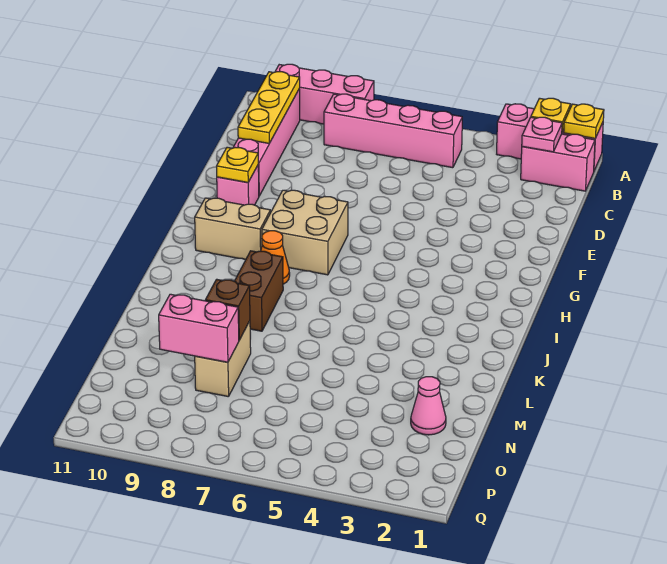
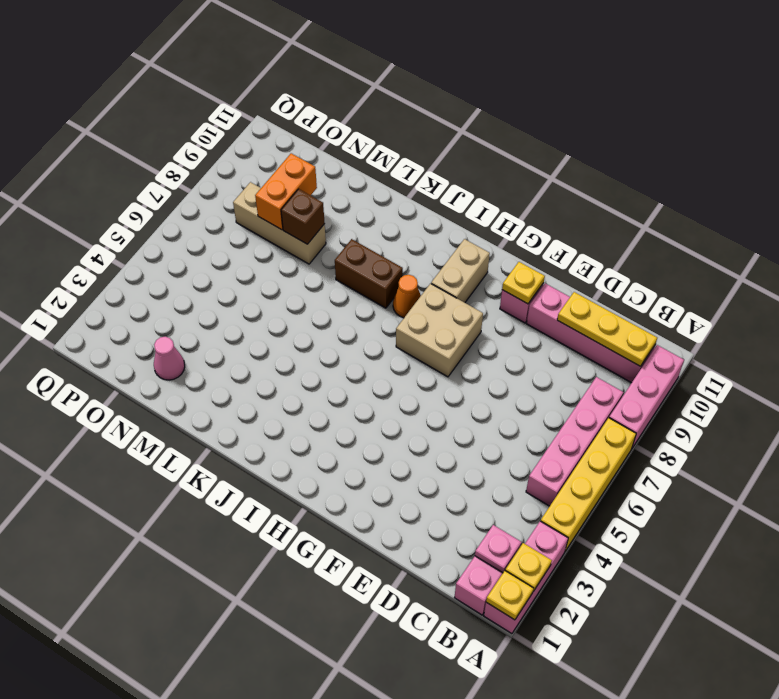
none -> yellow brick A4:A7 level 1
tan brick M8:N8 level 1 -> tan brick M8:O8 level 1
pink brick N8:N9 level 2 -> orange brick N8:N9 level 2

